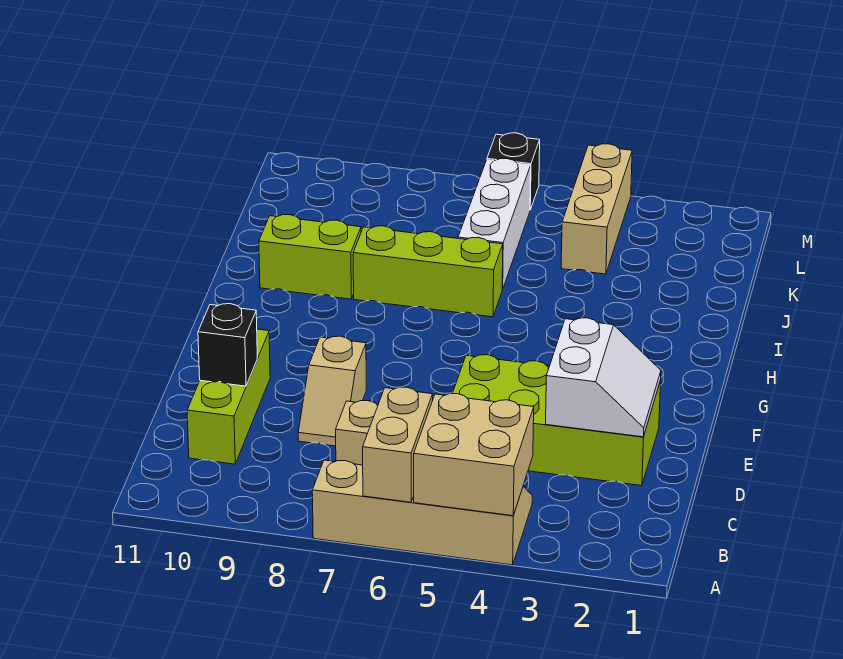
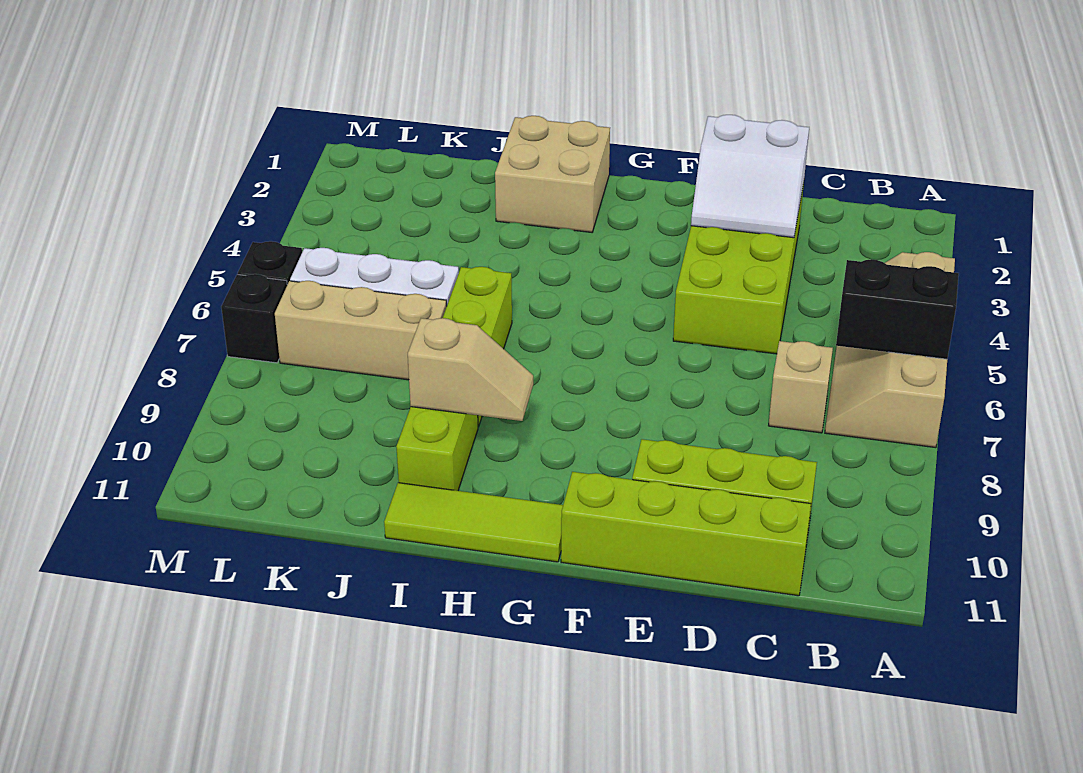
tan brick A4:B5 level 2 -> tan brick H1:I2 level 1
tan brick A6:B6 level 2 -> black brick A6:B6 level 2
none -> lime brick C11:F11 level 1
white slope D2:E3 level 2 top 3 -> white slope D2:E3 level 2 top 2
tan slope D8:E8 level 1 top E -> tan slope H9:I9 level 2 top I
black brick D10 level 2 -> black brick M7 level 1
none -> lime tile G11:I11 level 1
tan brick K4:M4 level 1 -> tan brick J7:L7 level 1

